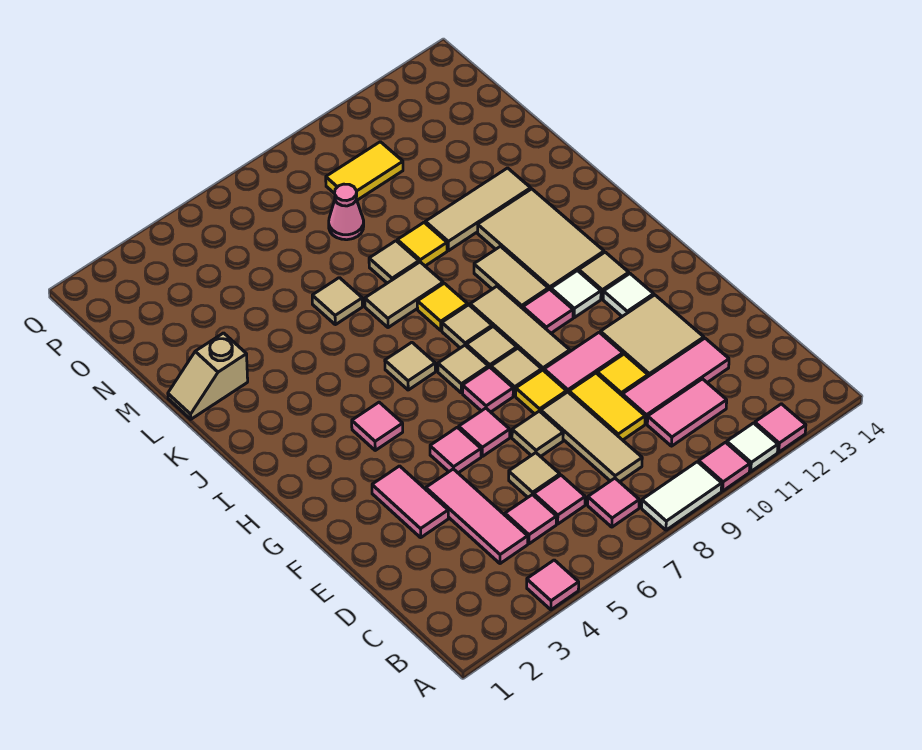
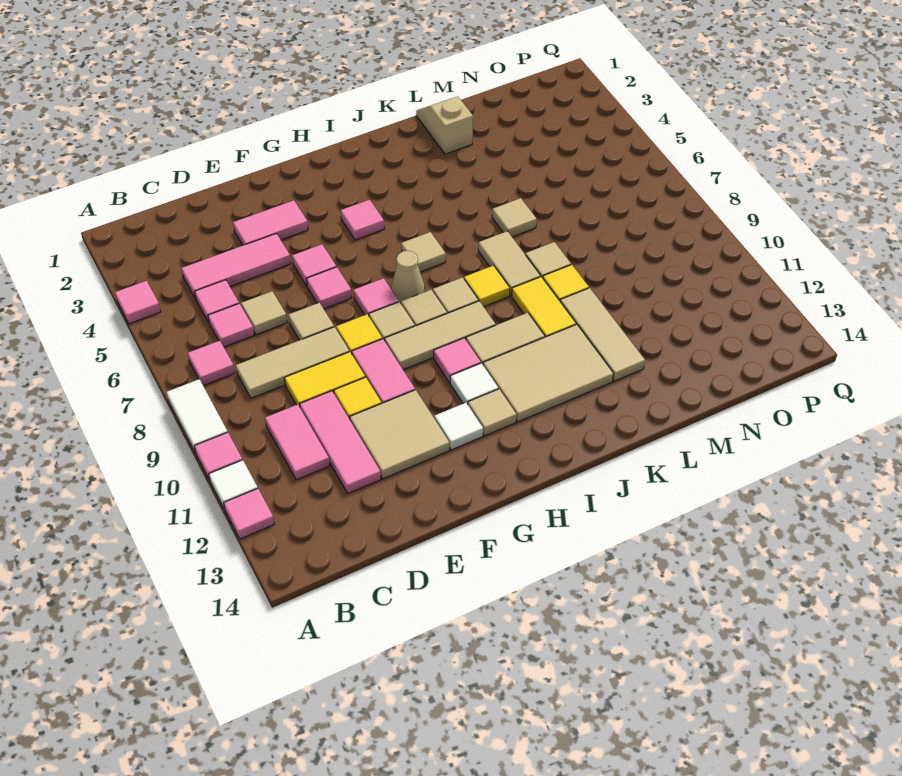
tan tile H7 level 1 -> tan cone H7 level 1
pink cone N8 level 1 -> none
yellow tile O9:O10 level 1 -> yellow tile K9:K10 level 1

